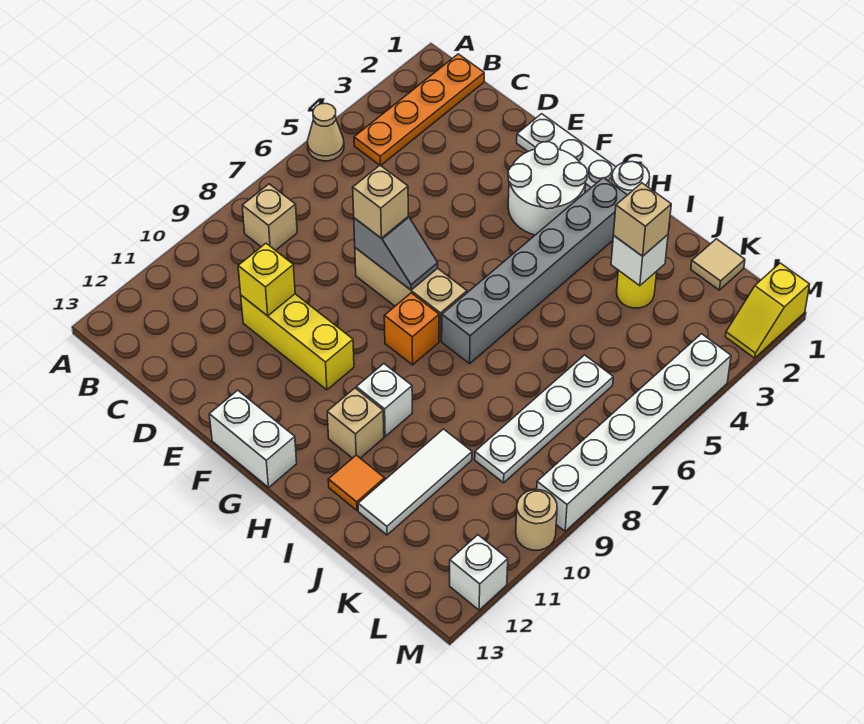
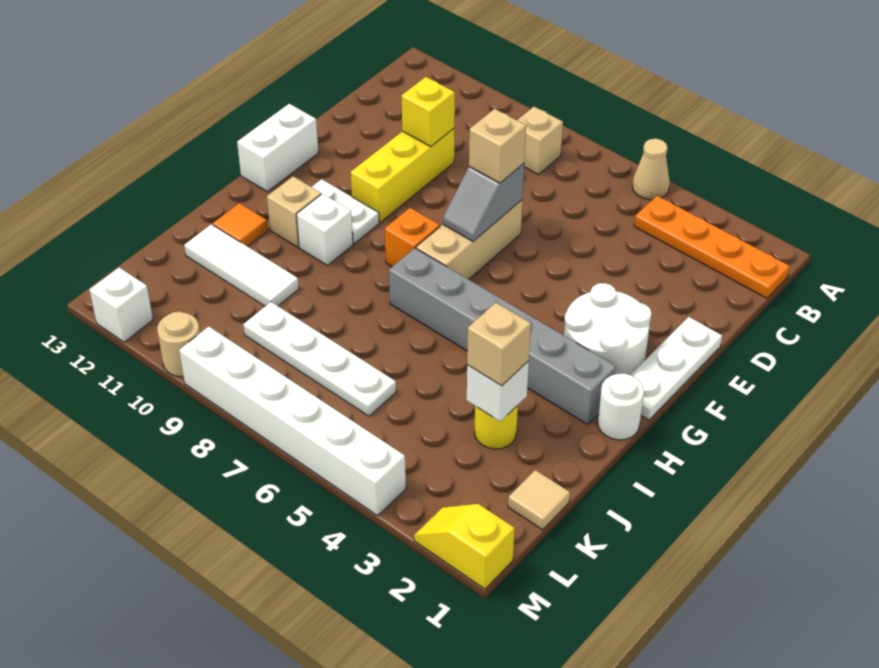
none -> white plate G10:G11 level 1

